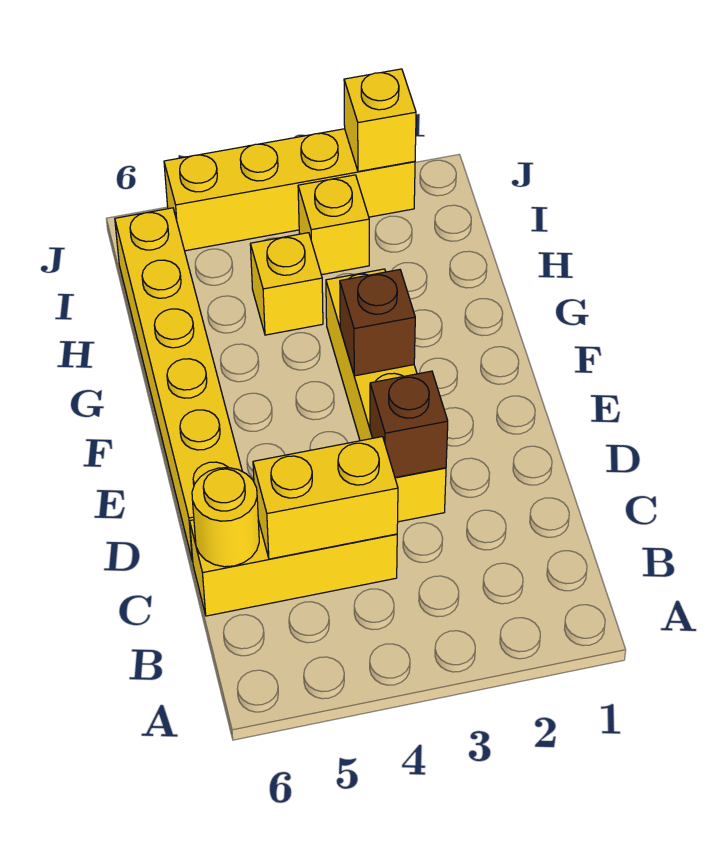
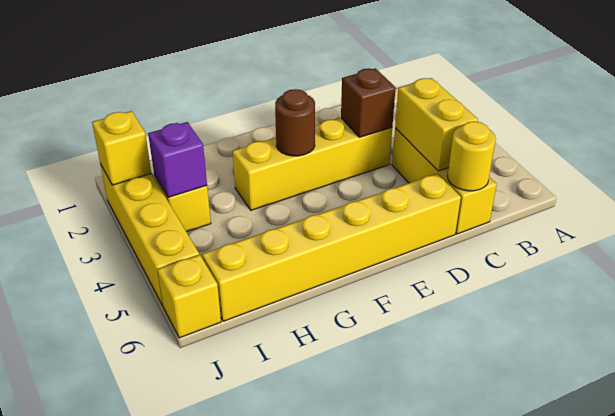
brown brick F3 level 2 -> brown round brick F3 level 2
yellow brick H4 level 1 -> yellow brick J6 level 1
none -> purple brick I3 level 2

